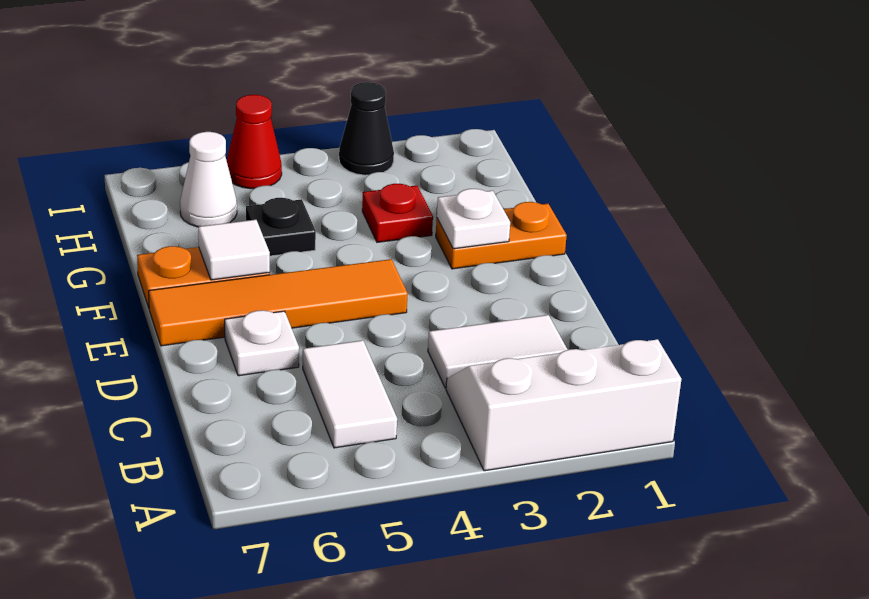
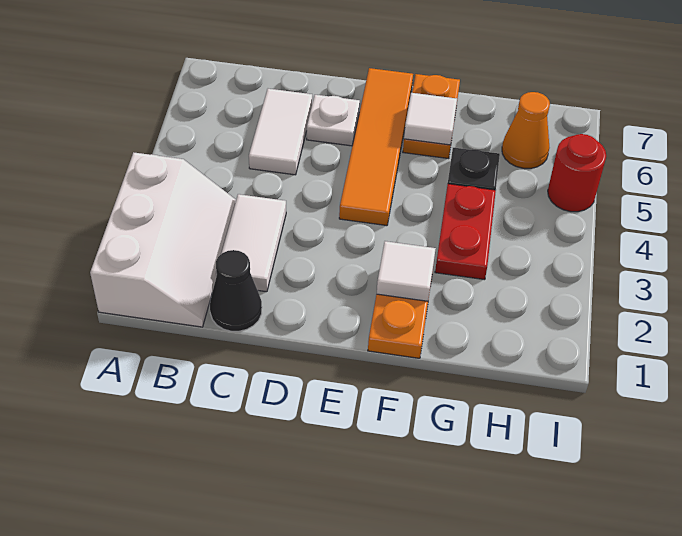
white tile B5:C5 level 1 -> white tile C5:C6 level 1
white plate F2 level 2 -> white tile F2 level 2
red plate G3 level 1 -> red plate G3:G4 level 1
white cone H6 level 1 -> orange cone H6 level 1
black cone I3 level 1 -> black cone C1 level 1
red cone I5 level 1 -> red round brick I5 level 1

